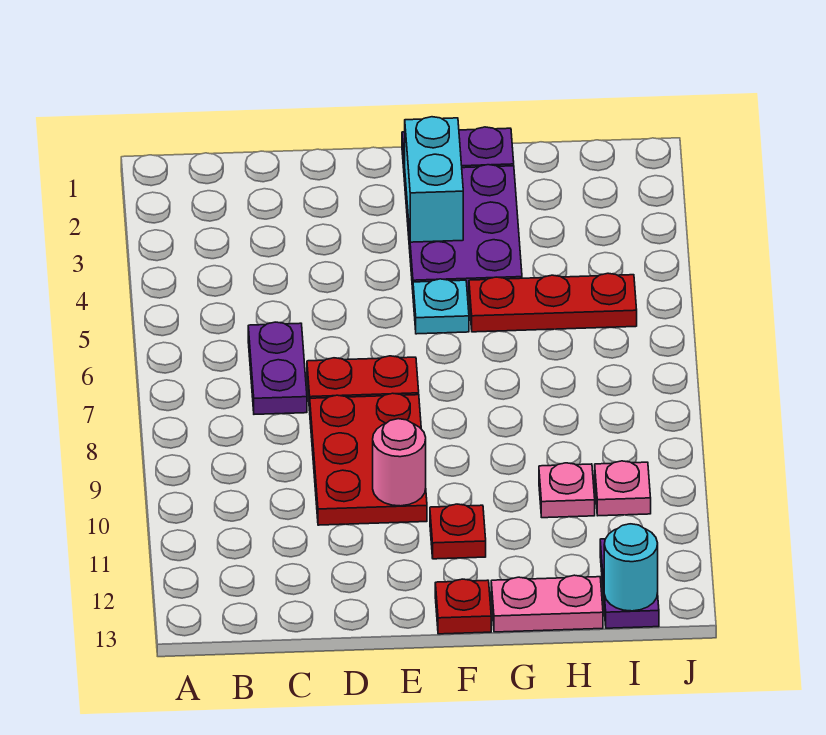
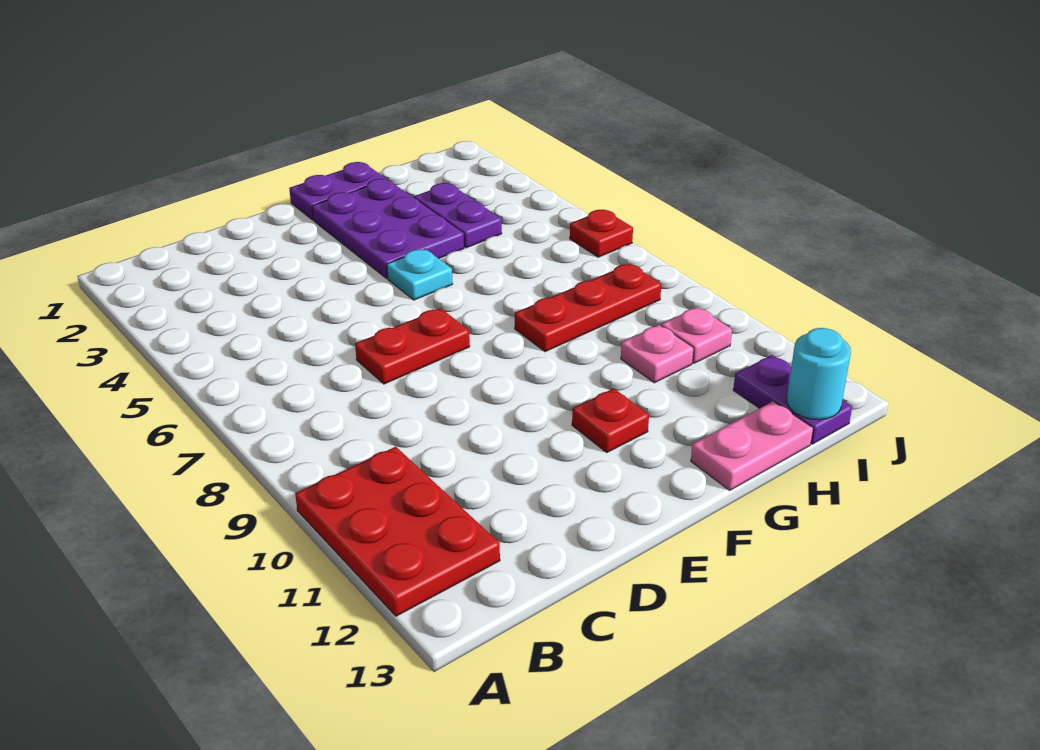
purple plate C6:C7 level 1 -> purple plate H3:H4 level 1
red plate D8:E10 level 1 -> red plate A10:B12 level 1
pink round brick E10 level 2 -> none
cyan brick F2:F3 level 2 -> none
red plate F13 level 1 -> red plate J6 level 1
red plate G5:I5 level 1 -> red plate G8:I8 level 1

